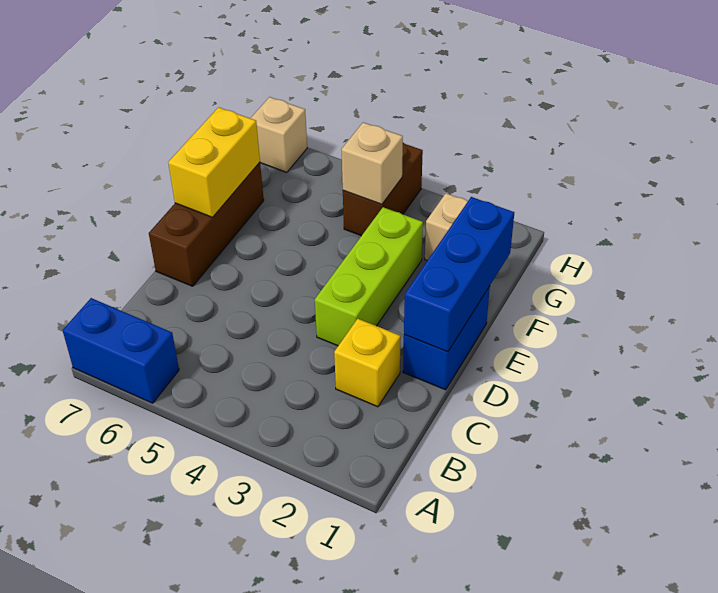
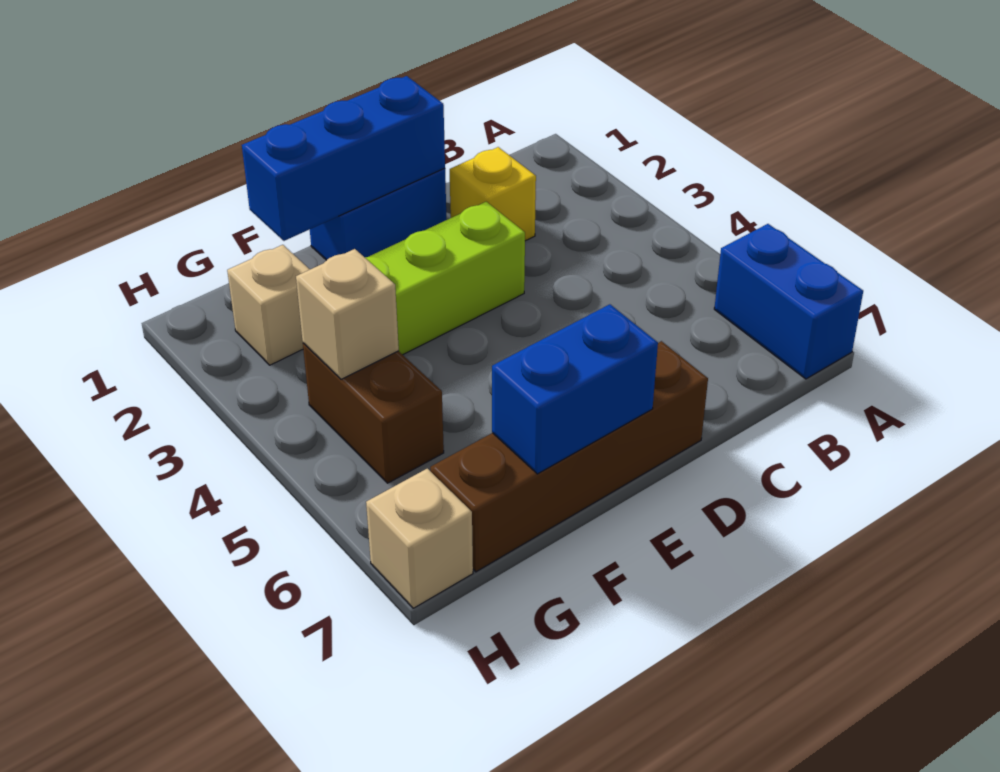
brown brick D7:F7 level 1 -> brown brick D7:G7 level 1
yellow brick E7:F7 level 2 -> blue brick E7:F7 level 2
brown brick G4:H4 level 1 -> brown brick G4:G5 level 1

